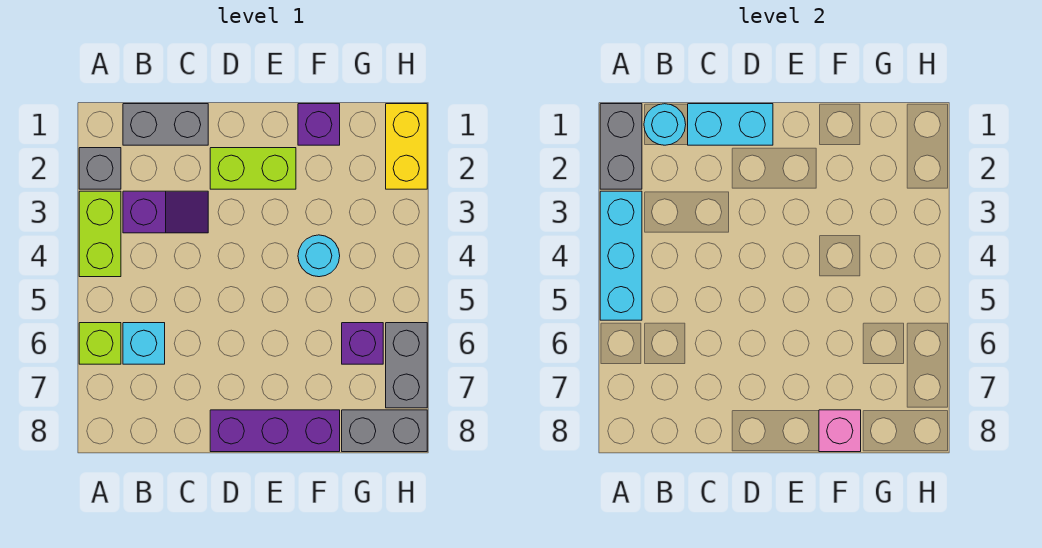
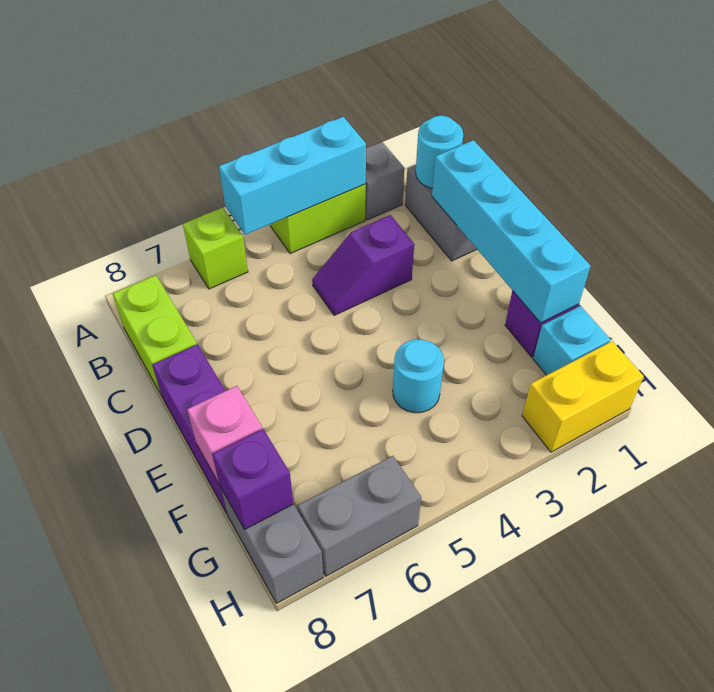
grey brick A1:A2 level 2 -> none
purple slope B3:C3 level 1 top B -> purple slope C3:C4 level 1 top 3
cyan brick B6 level 1 -> cyan brick G1 level 1
cyan brick C1:D1 level 2 -> cyan brick C1:F1 level 2
lime brick D2:E2 level 1 -> lime brick B8:C8 level 1
purple brick G6 level 1 -> purple brick G8 level 2

